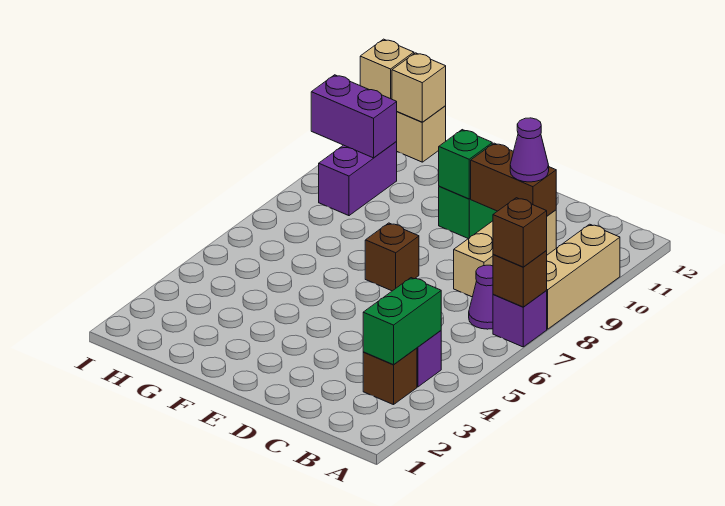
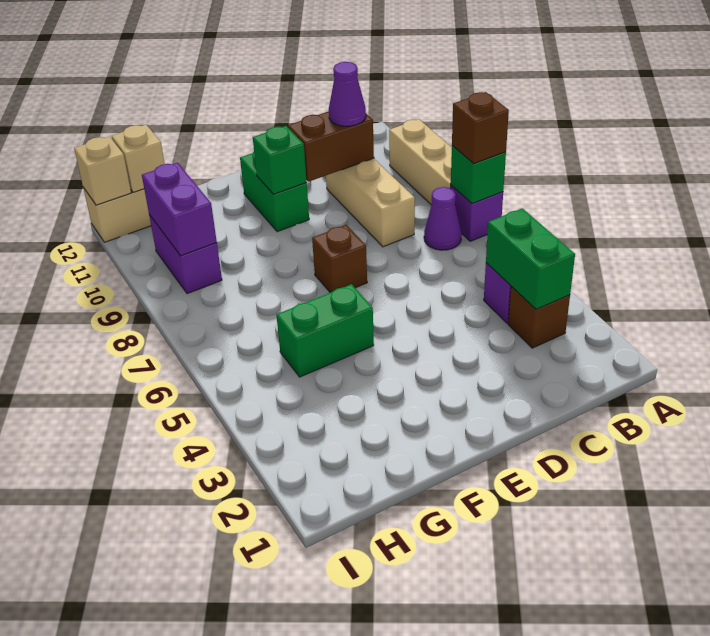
brown brick A7 level 2 -> green brick A7 level 2
none -> green brick F5:G5 level 1
purple brick H10:I10 level 2 -> purple brick H9:H10 level 2

